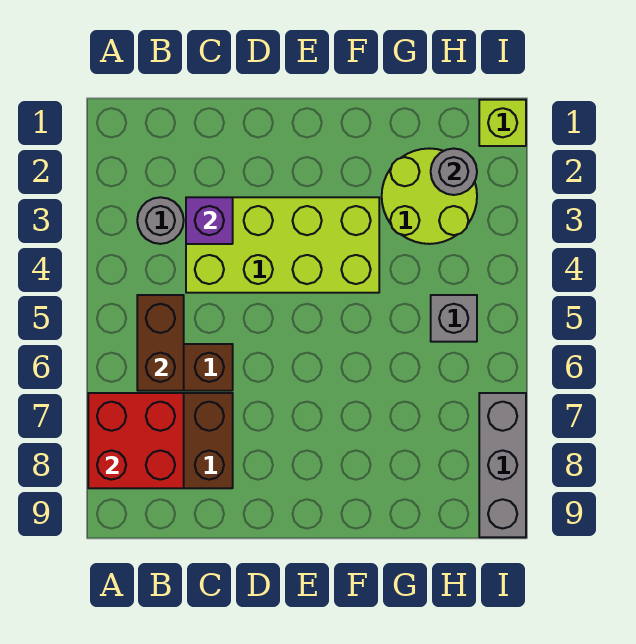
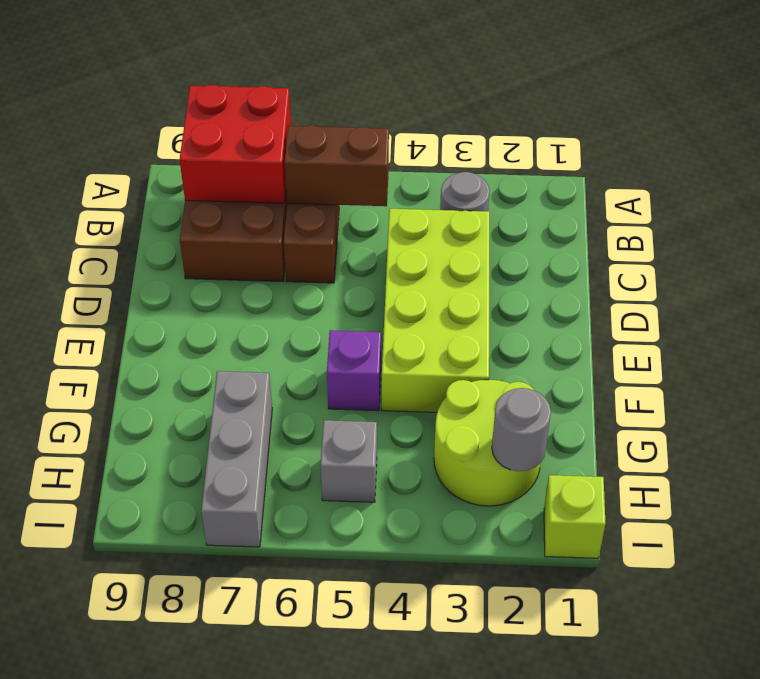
purple brick C3 level 2 -> purple brick F5 level 1
grey brick I7:I9 level 1 -> grey brick G7:I7 level 1

